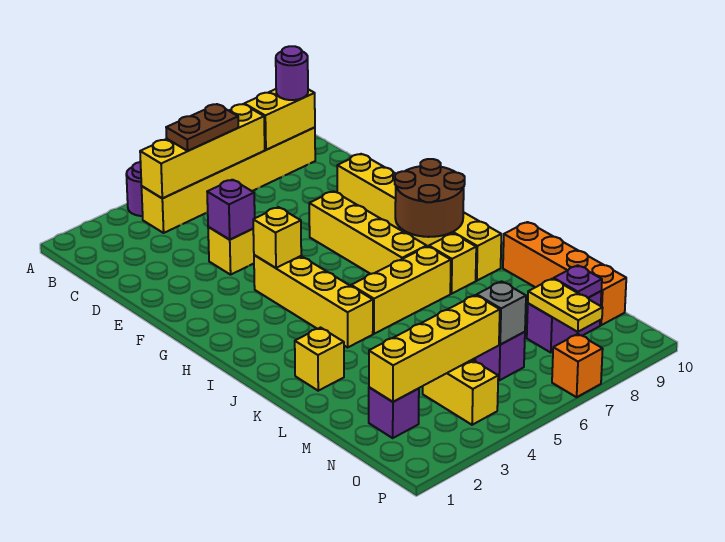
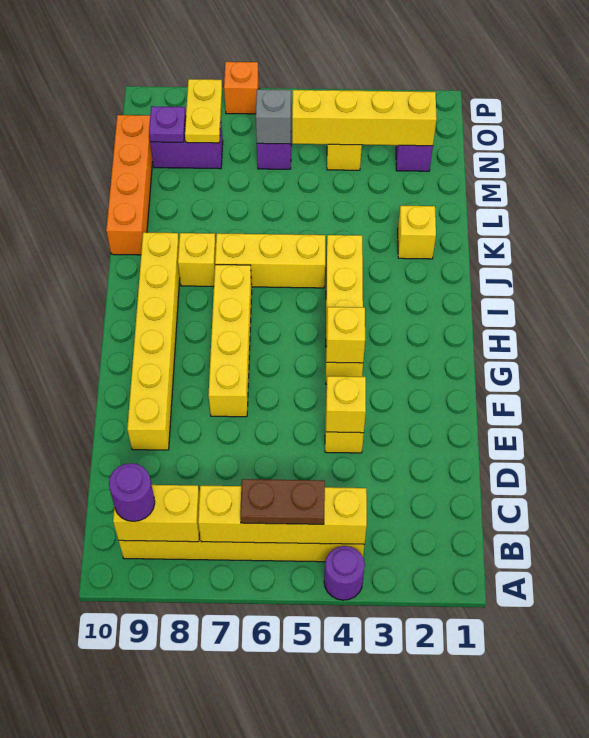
purple brick E4 level 2 -> yellow brick E4 level 2
brown round brick H8:I9 level 2 -> none

